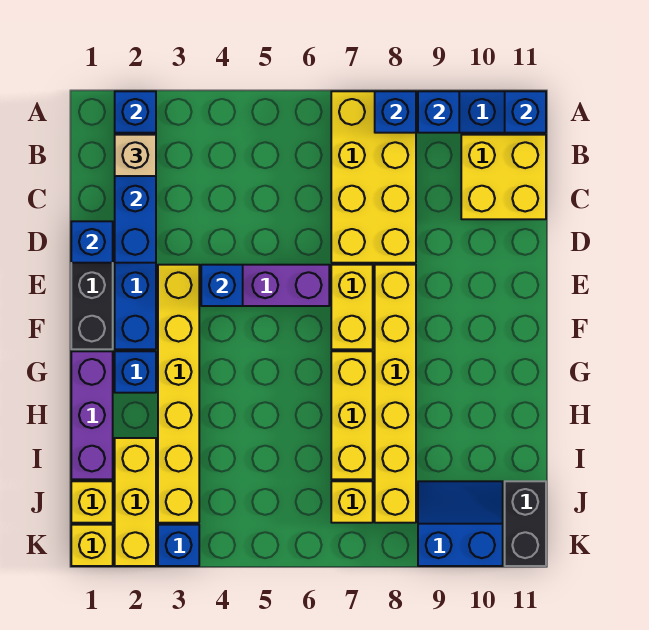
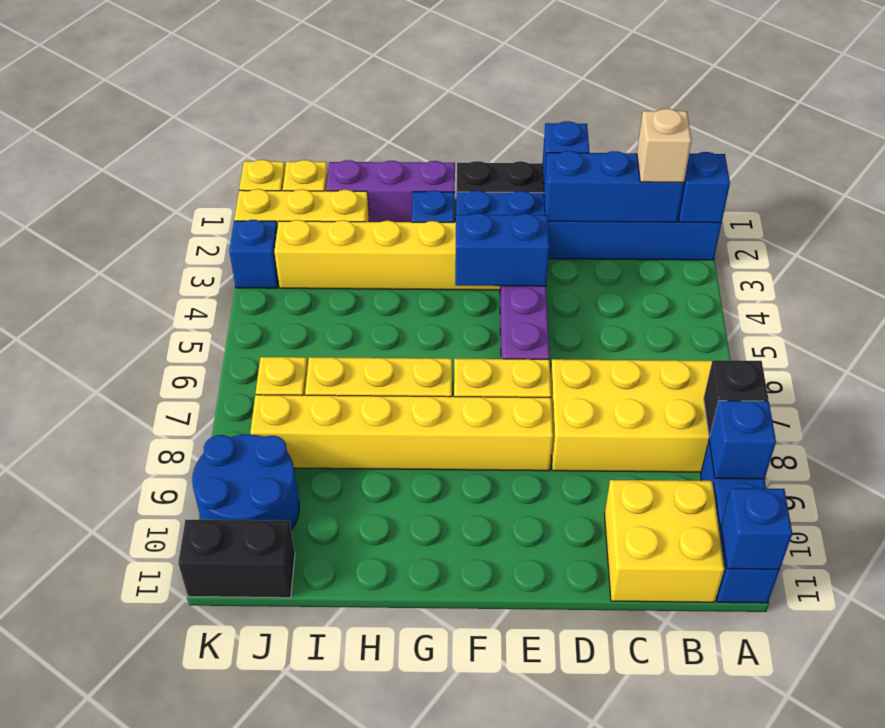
blue brick A8 level 2 -> black brick A8 level 2
blue brick E4 level 2 -> blue brick E4:F4 level 2
blue slope J9:K10 level 1 top K -> blue round brick J9:K10 level 1

